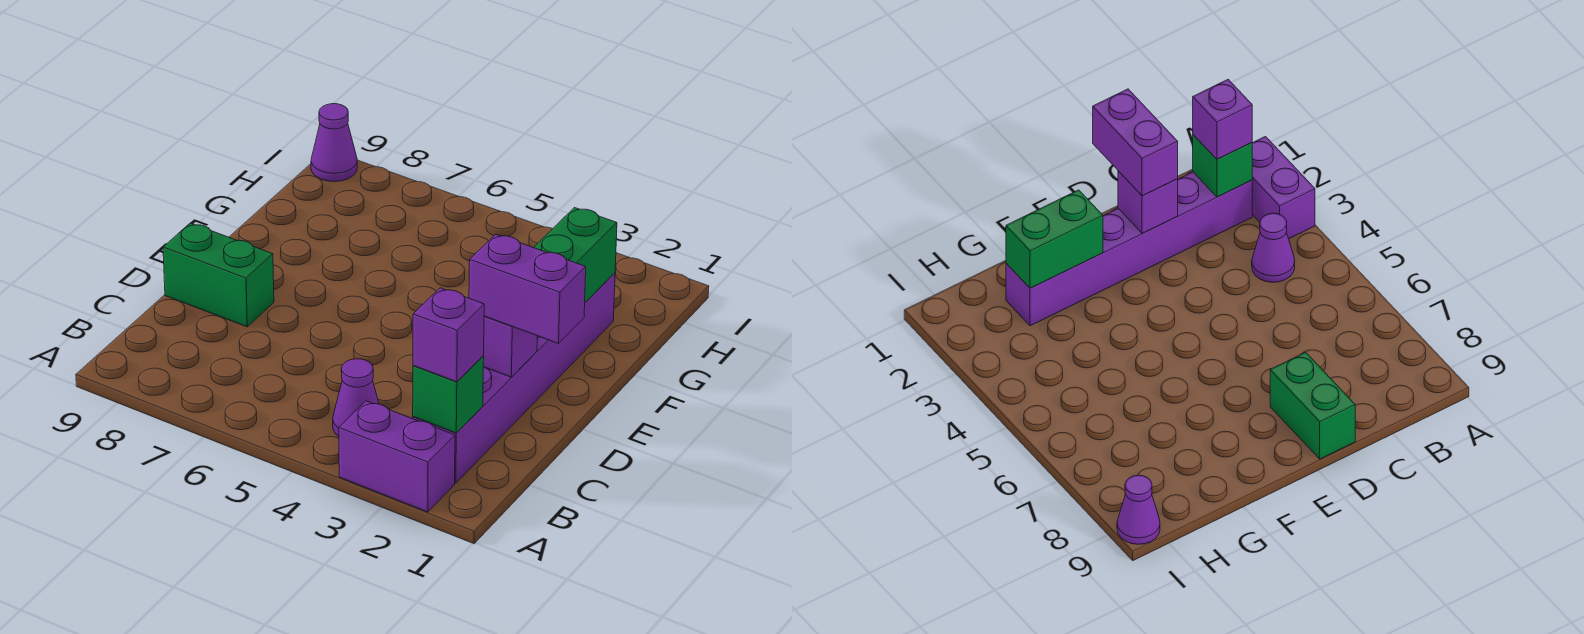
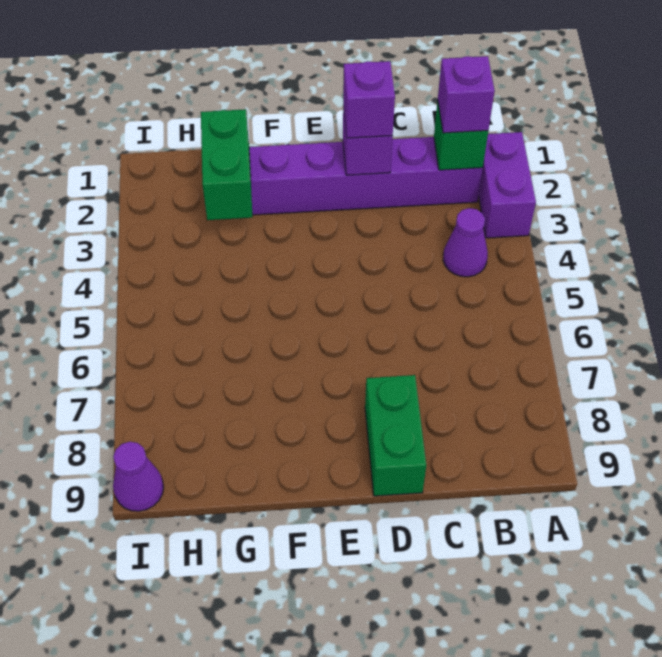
purple brick D1:D2 level 3 -> purple brick D2 level 3
green brick F2:G2 level 2 -> green brick G2:G3 level 2

